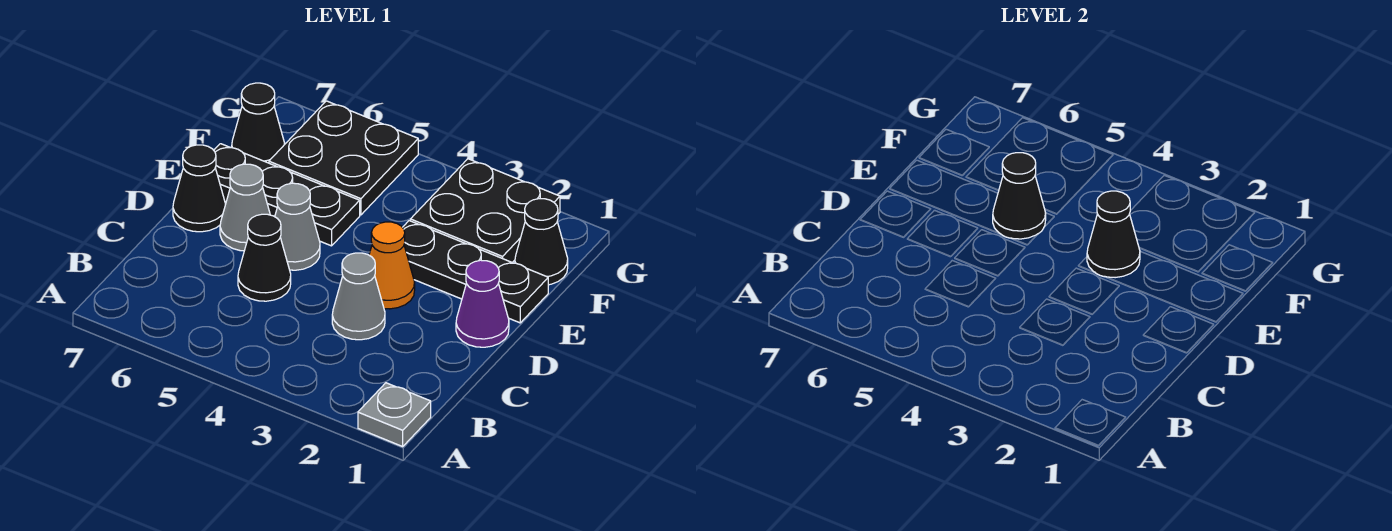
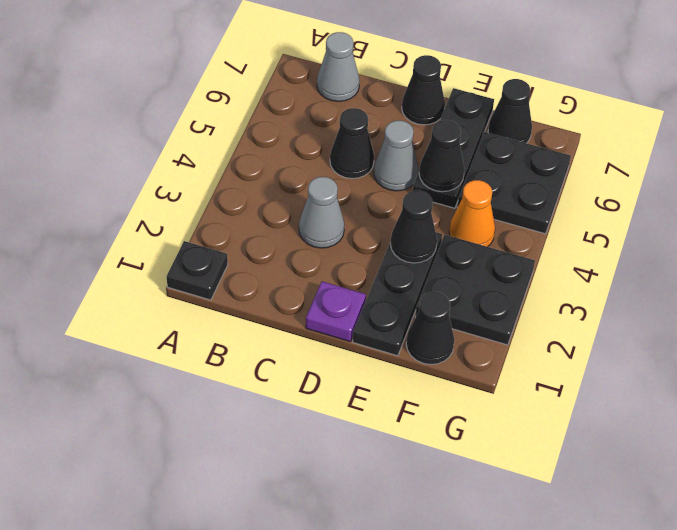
grey plate A1 level 1 -> black plate A1 level 1
purple cone D1 level 1 -> purple plate D1 level 1
orange cone D3 level 1 -> orange cone F4 level 1
grey cone D6 level 1 -> grey cone B7 level 1

